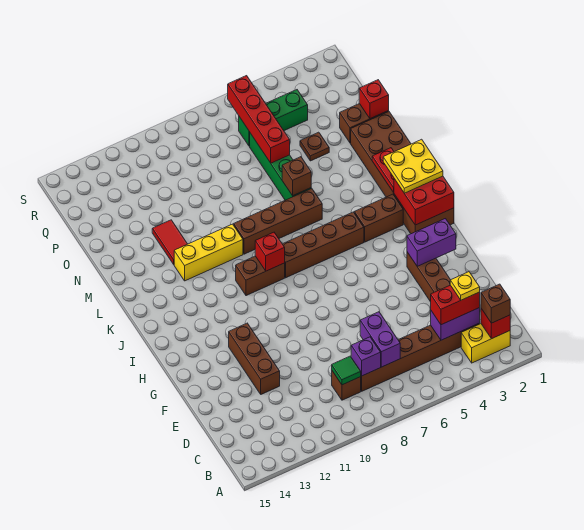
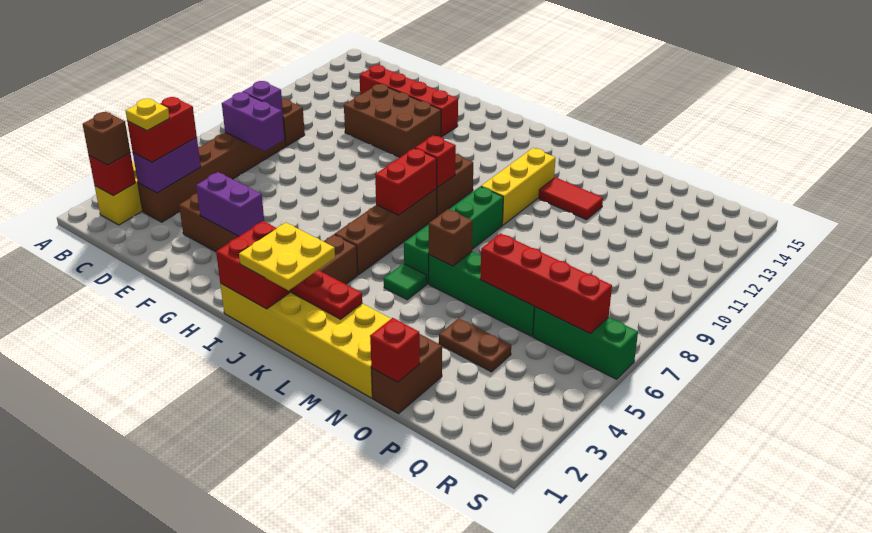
green tile C9 level 2 -> green tile L5 level 1
none -> red brick D13:G13 level 1
brown brick E12:G12 level 1 -> brown brick E11:G12 level 1
purple brick G2:G3 level 2 -> purple brick F3:G3 level 2
brown brick I1:N2 level 1 -> yellow brick I1:N2 level 1
none -> red brick J7:J8 level 2
brown brick L6:L9 level 1 -> green brick L6:L9 level 1
brown plate O4 level 1 -> brown plate O4:P4 level 1
green brick Q4:Q6 level 1 -> green brick Q6:S6 level 1

